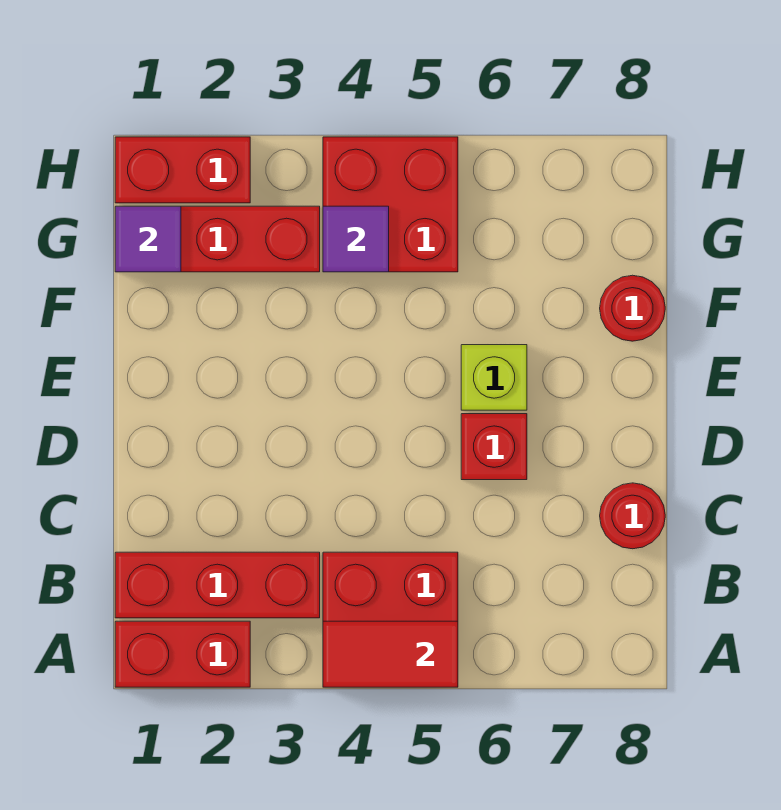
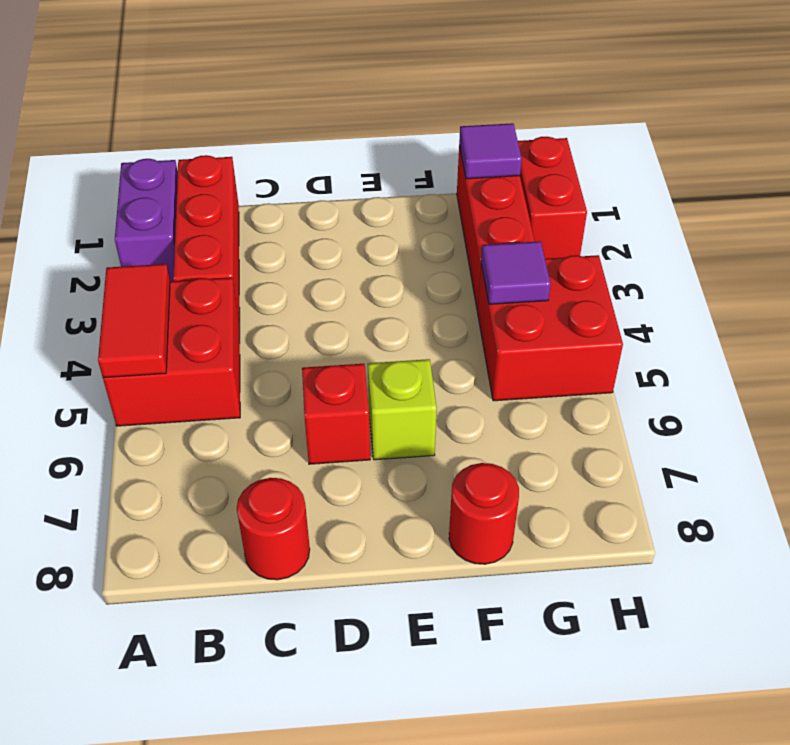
red brick A1:A2 level 1 -> purple brick A1:A2 level 1

